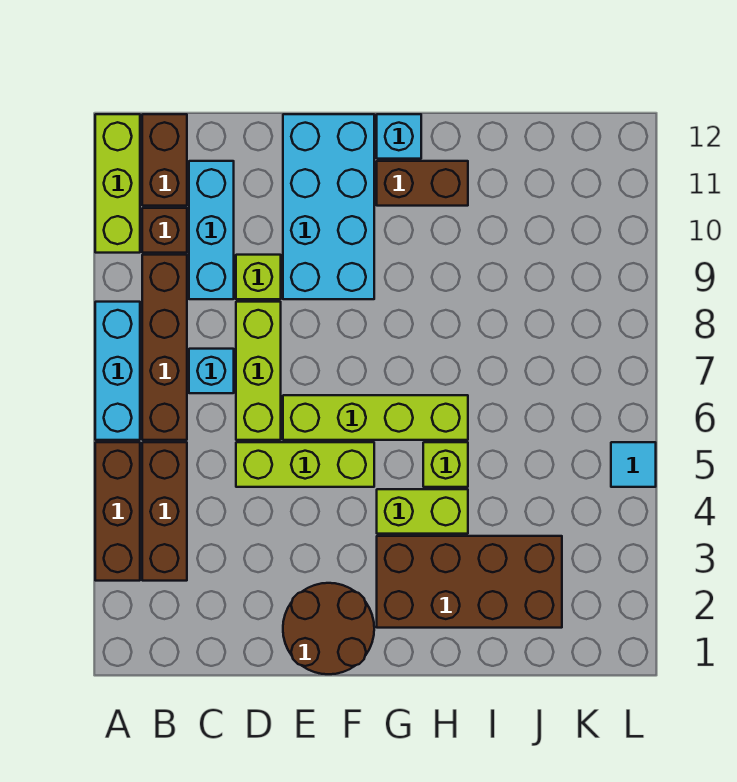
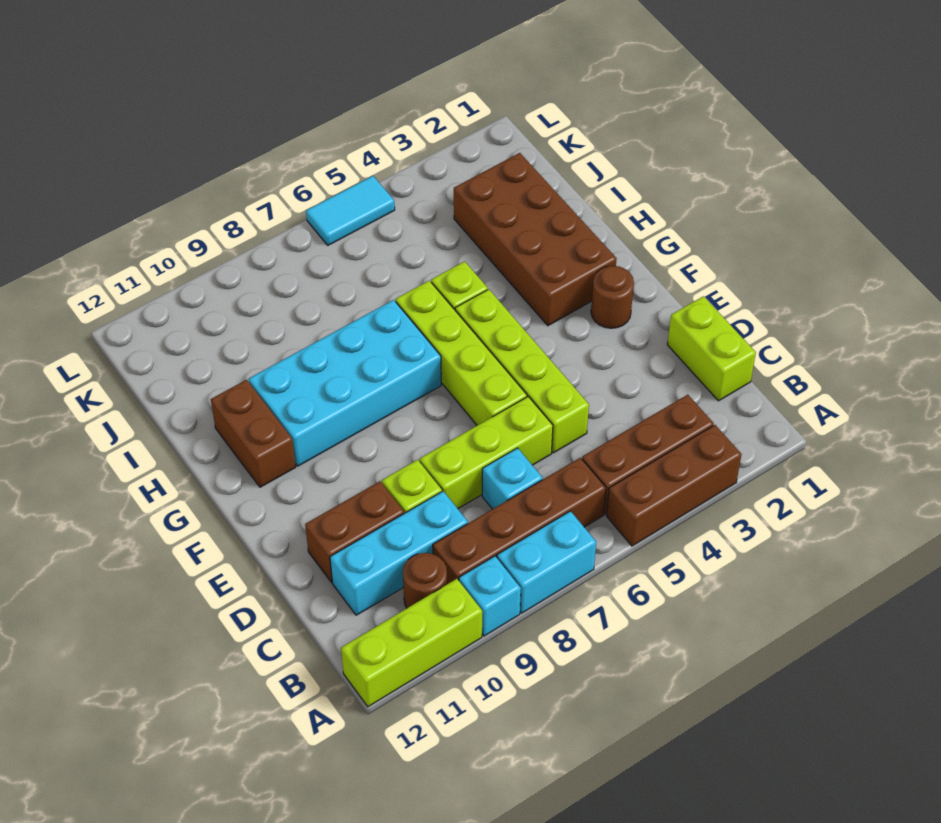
cyan brick A6:A8 level 1 -> cyan brick A7:A8 level 1
brown brick B10 level 1 -> brown round brick B10 level 1
brown brick B11:B12 level 1 -> brown brick D10:D11 level 1
lime brick D5:F5 level 1 -> lime brick D5:G5 level 1
brown round brick E1:F2 level 1 -> brown round brick F2 level 1
cyan brick E9:F12 level 1 -> cyan brick G7:H10 level 1
lime brick G4:H4 level 1 -> lime brick C1:D1 level 1
cyan brick G12 level 1 -> cyan brick A9 level 1
cyan tile L5 level 1 -> cyan tile L5:L6 level 1

